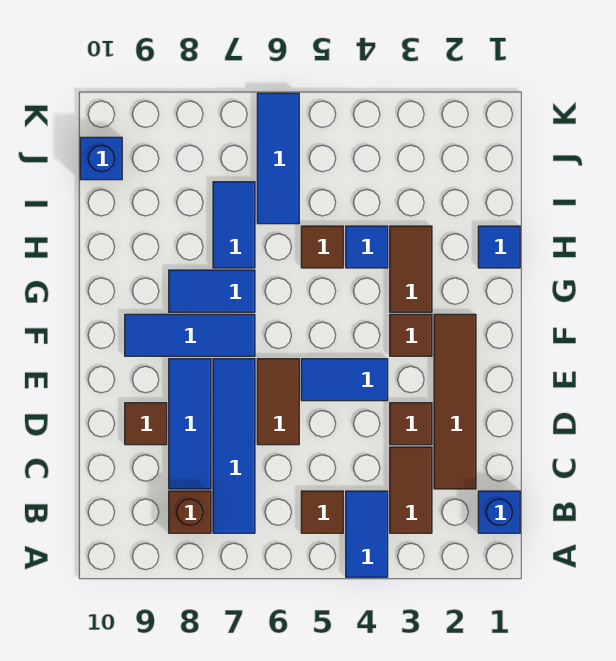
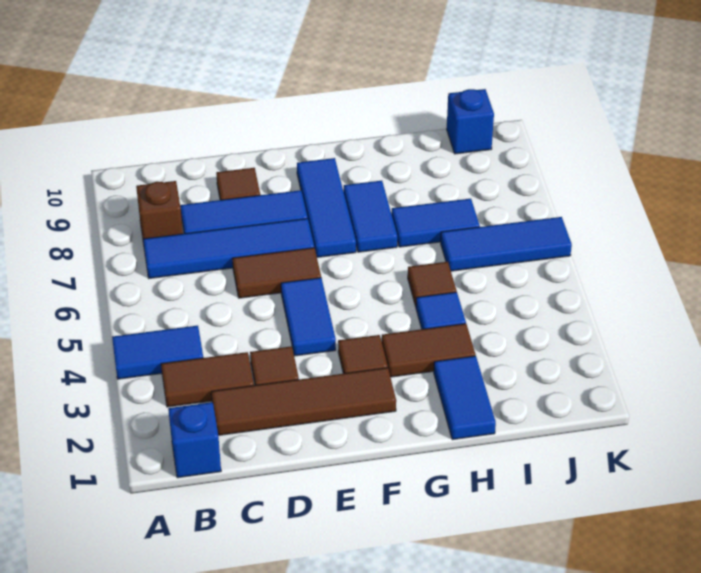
brown tile B5 level 1 -> none
blue tile H1 level 1 -> blue tile H1:H2 level 1

